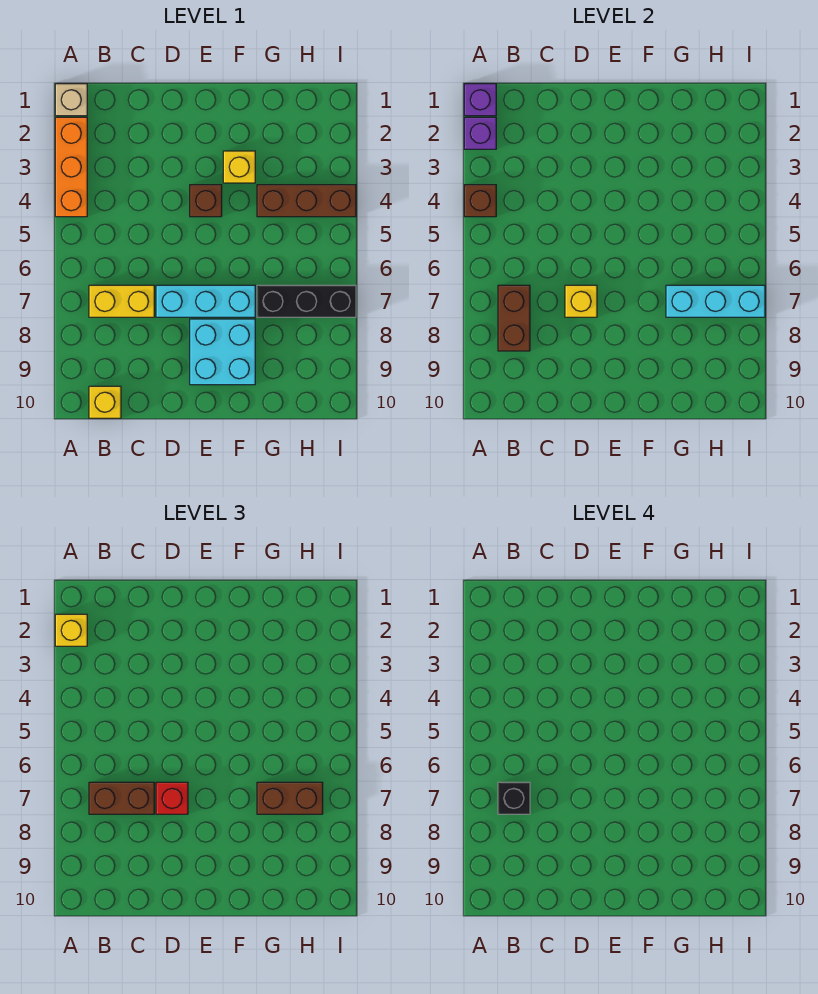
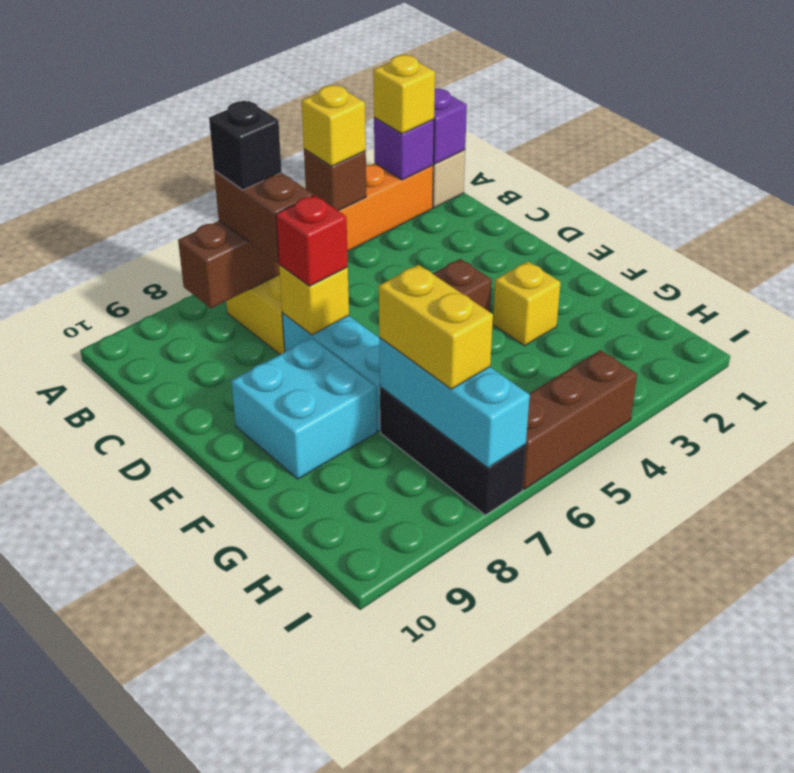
yellow brick B10 level 1 -> yellow brick A4 level 3
brown brick G4:I4 level 1 -> brown brick I4:I6 level 1
brown brick G7:H7 level 3 -> yellow brick G7:H7 level 3

